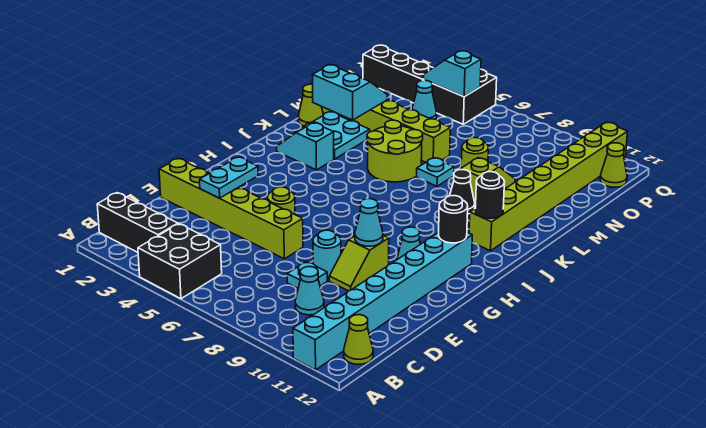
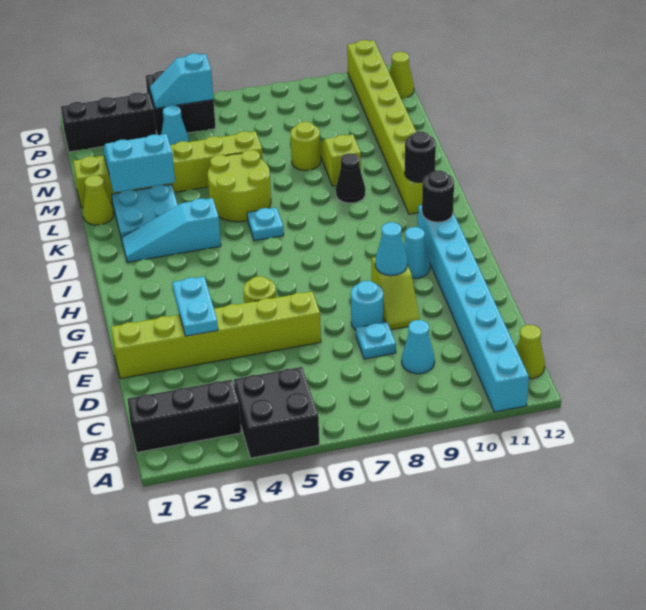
cyan slope J2:J3 level 1 top 3 -> cyan slope J2:J4 level 1 top 4
cyan plate L7 level 1 -> cyan plate J6 level 1

